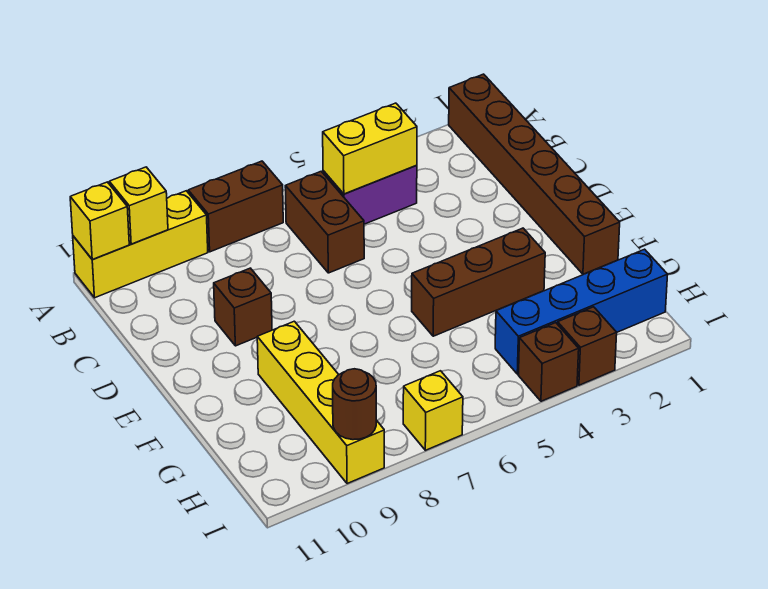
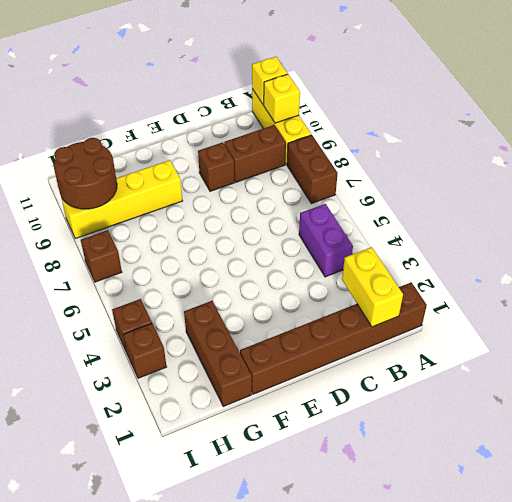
yellow brick B4:B5 level 2 -> yellow brick B1:B2 level 2
brown brick B6:C6 level 1 -> brown brick B9:C9 level 1
brown brick F3:F5 level 1 -> brown brick G1:G3 level 1
blue brick H1:H4 level 1 -> none
yellow brick I7 level 1 -> brown brick I7 level 1
brown round brick I9 level 2 -> brown round brick H9:I10 level 2

